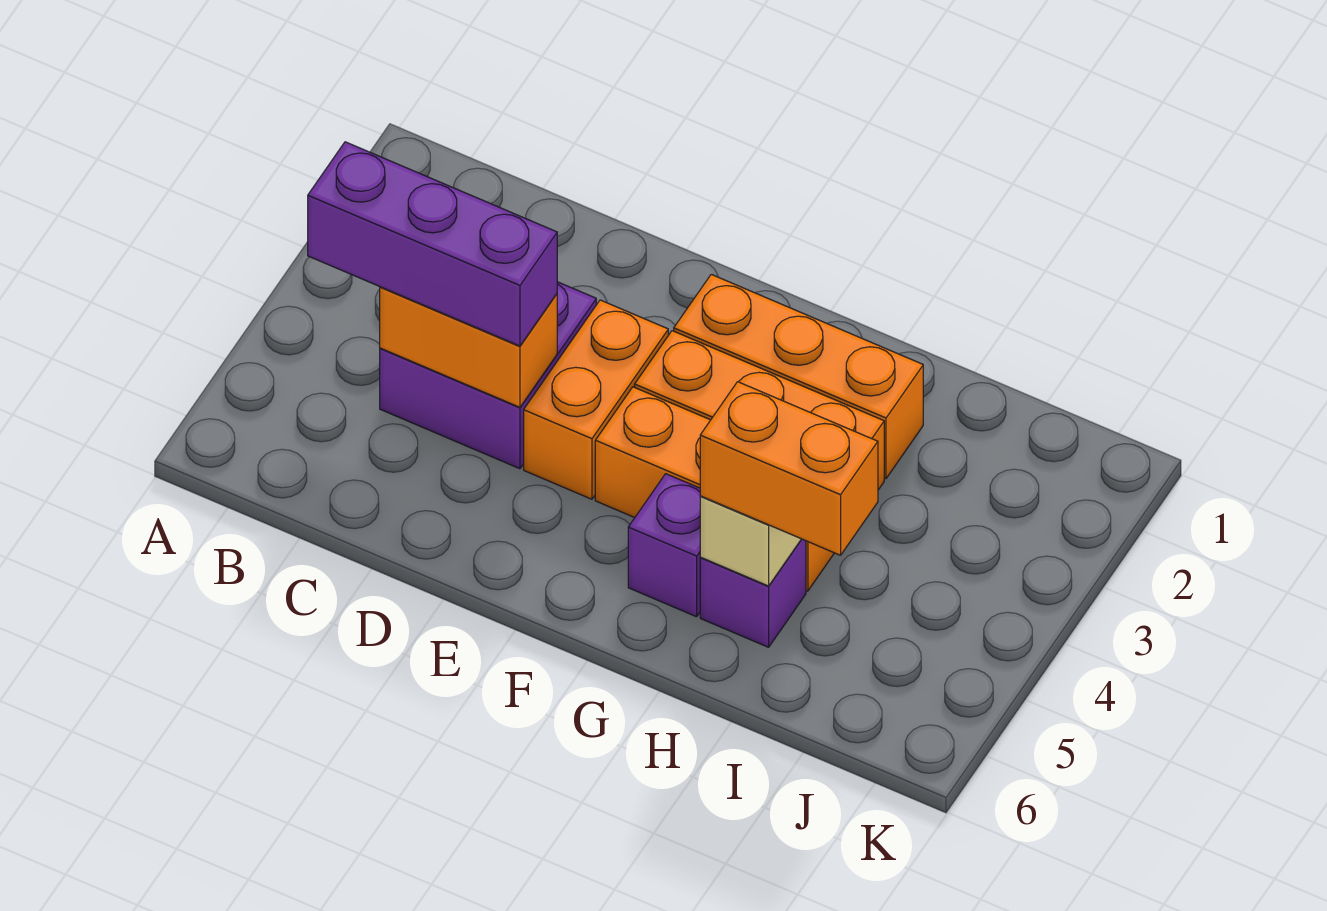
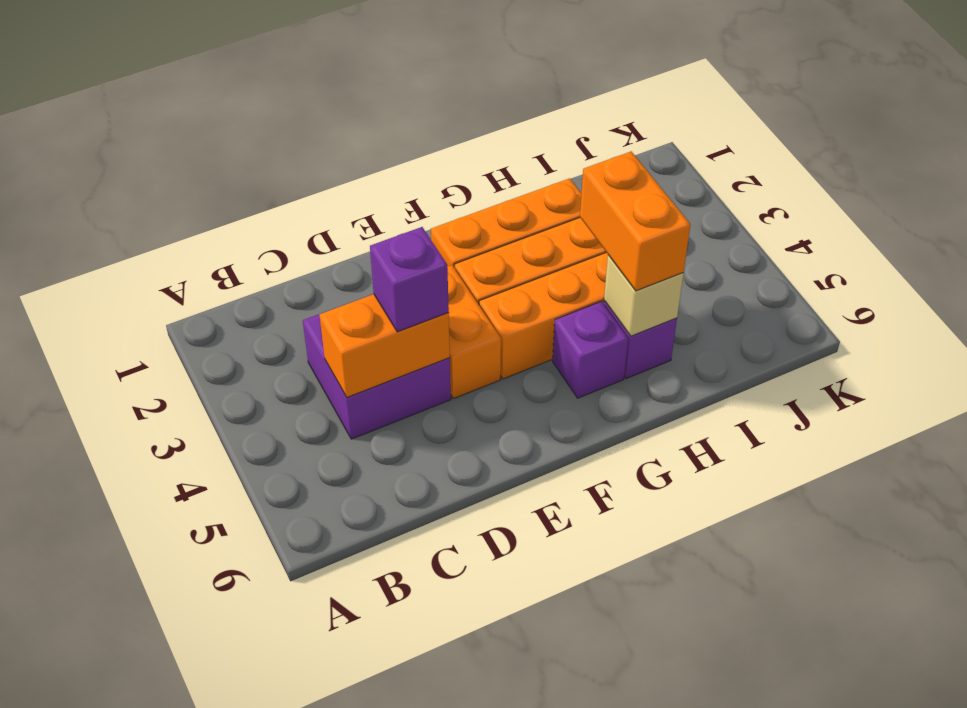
purple brick B4:D4 level 3 -> purple brick D4 level 3
orange brick H5:I5 level 3 -> orange brick H4:H5 level 3

